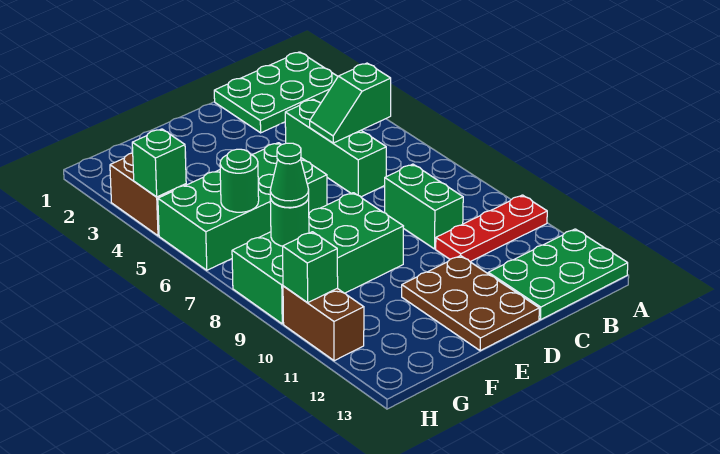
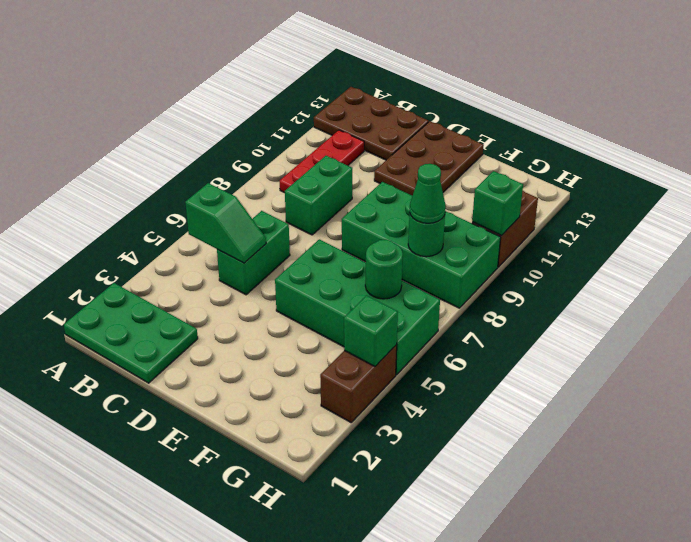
red plate A10:C10 level 1 -> red plate B9:B11 level 1
green plate A12:C13 level 1 -> brown plate A12:C13 level 1
green brick C4:C6 level 1 -> green brick C5:C6 level 1

